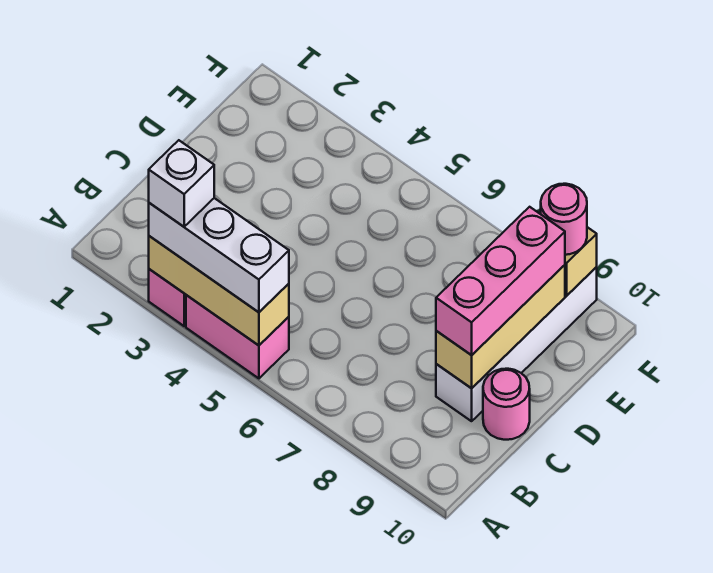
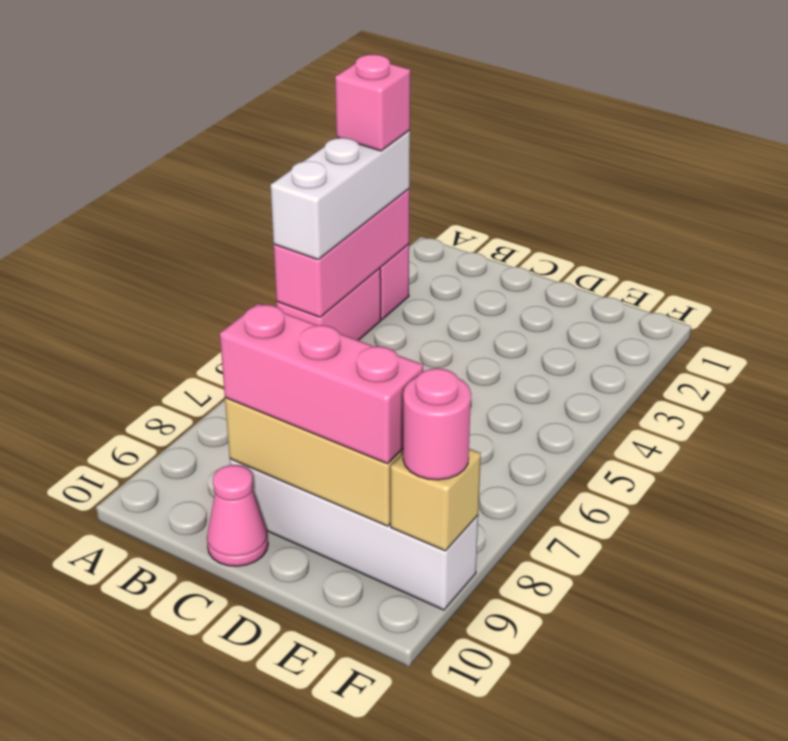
tan brick A3:A5 level 2 -> pink brick A3:A5 level 2
white brick A3 level 4 -> pink brick A3 level 4
pink round brick C10 level 1 -> pink cone C10 level 1

